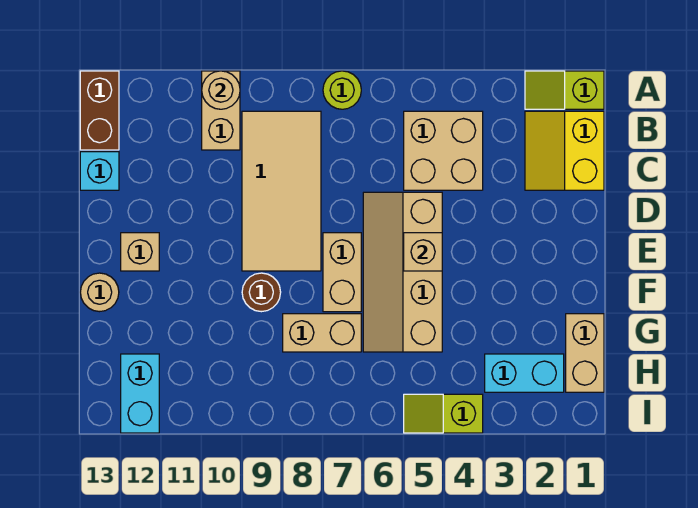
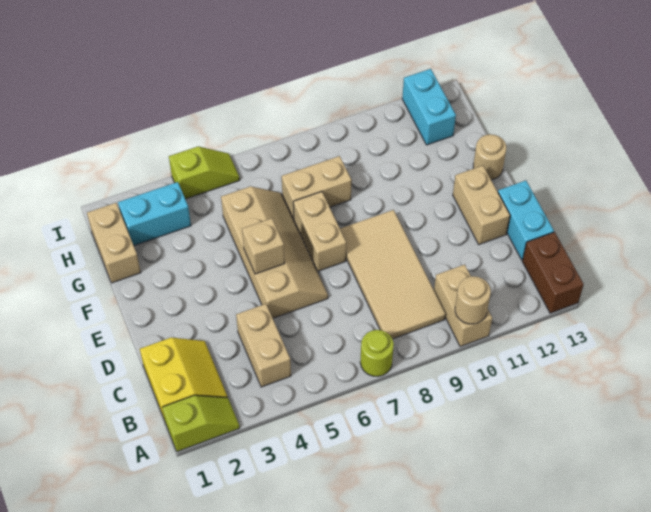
tan brick B4:C5 level 1 -> tan brick B4:C4 level 1
cyan brick C13 level 1 -> cyan brick C13:D13 level 1
tan brick E12 level 1 -> tan brick D12:E12 level 1
brown round brick F9 level 1 -> none

